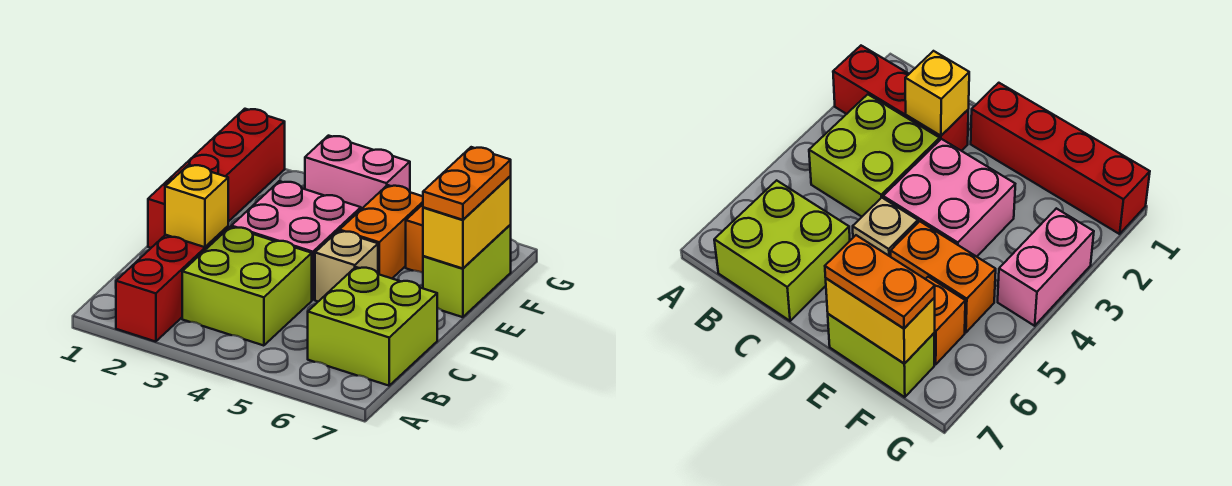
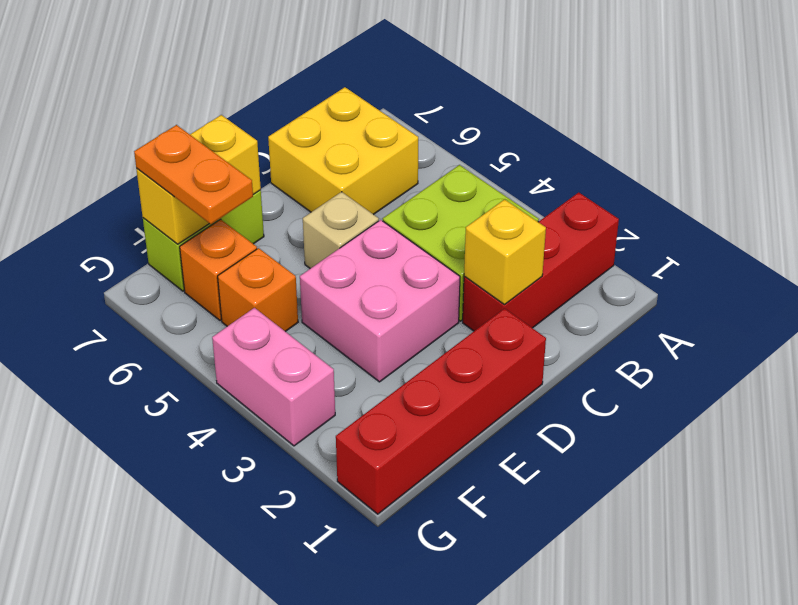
lime brick B6:C7 level 1 -> yellow brick B6:C7 level 1
orange brick E5:F5 level 1 -> orange brick F5 level 1
orange plate E7:F7 level 3 -> orange plate F6:F7 level 3

